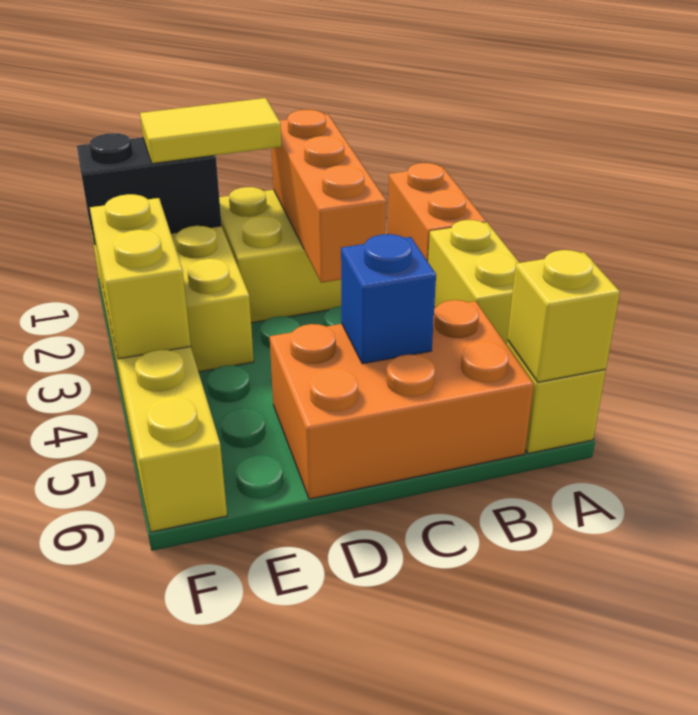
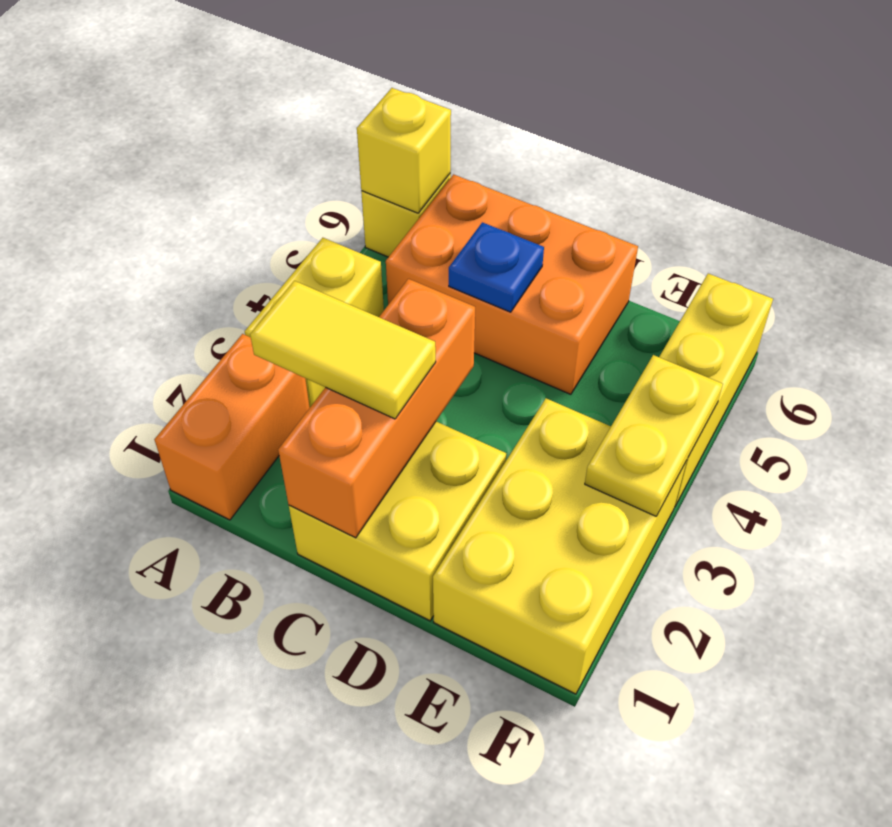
blue brick C5 level 2 -> blue plate C5 level 2
yellow tile D1:E1 level 3 -> yellow tile B2:C2 level 3
black brick E1:F1 level 2 -> none
yellow brick F3:F4 level 2 -> yellow plate F3:F4 level 2

